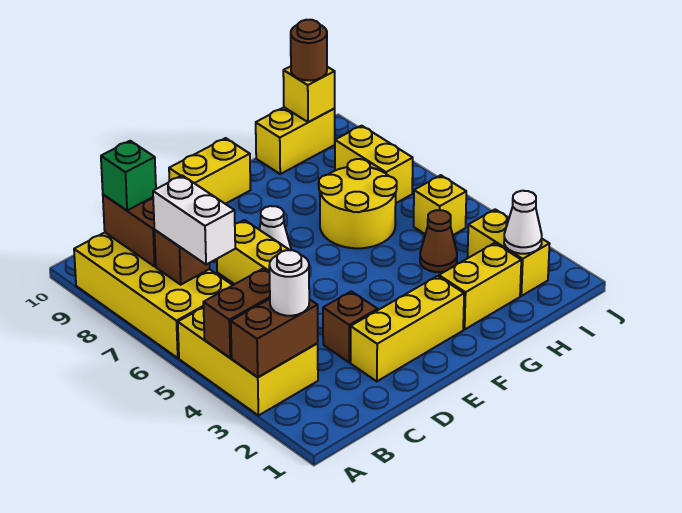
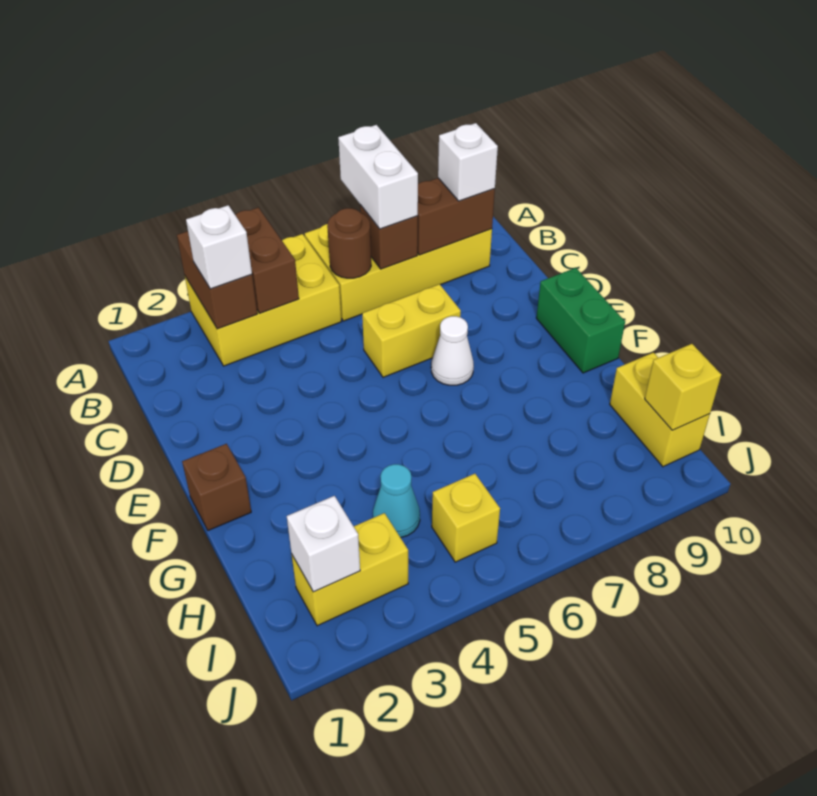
white round brick B3 level 3 -> white brick B3 level 3
white brick B6:B7 level 3 -> white brick A7:B7 level 3
green brick B9 level 3 -> white brick B9 level 3
yellow brick D2:F2 level 1 -> none
brown brick D3 level 1 -> brown brick F1 level 1
yellow brick E10:F10 level 1 -> green brick E10:F10 level 1
yellow brick G2:H2 level 1 -> none
yellow round brick G6:H7 level 1 -> none
brown cone H4 level 1 -> cyan cone H4 level 1
white cone I2 level 2 -> white brick I2 level 2
yellow brick I7:I8 level 1 -> none
brown round brick I10 level 3 -> brown round brick B6 level 2

